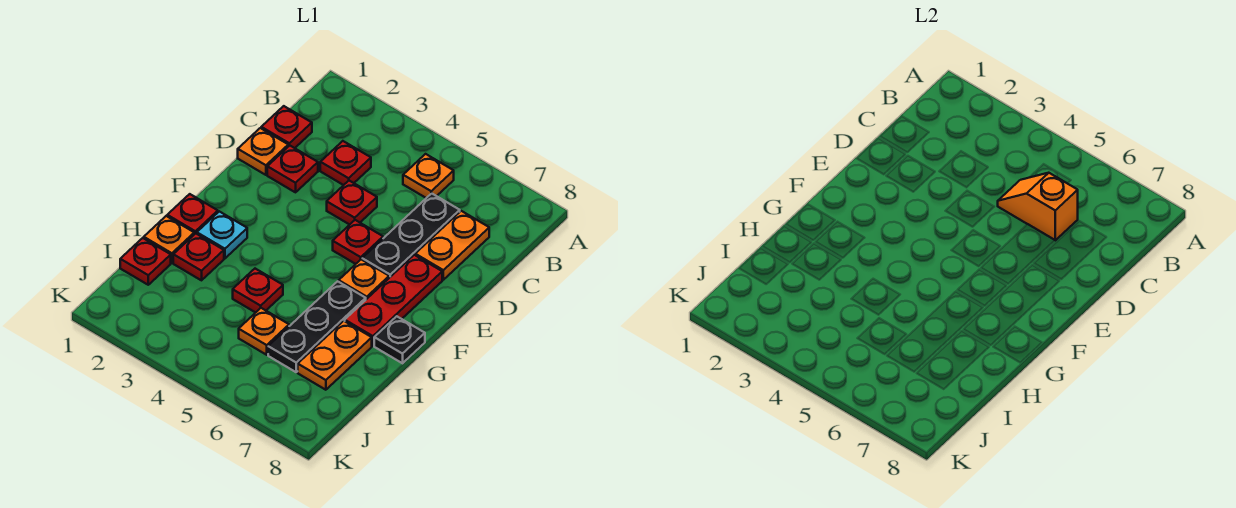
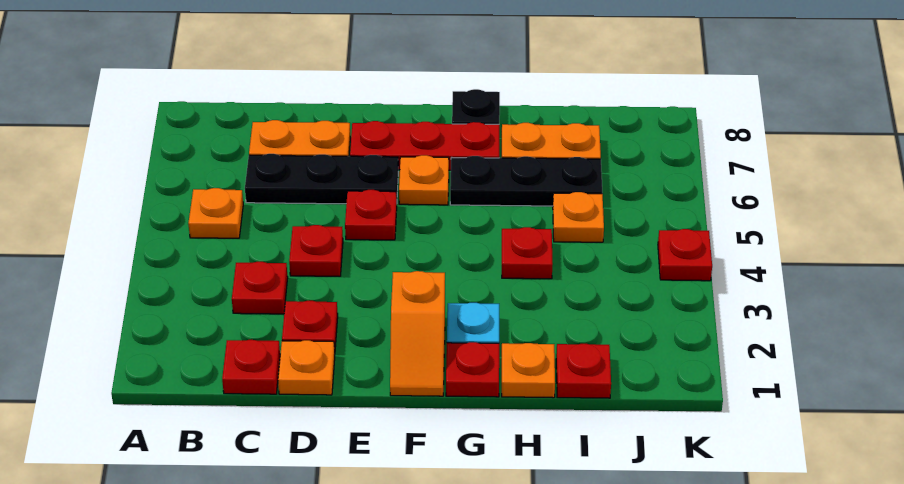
orange slope C5:C6 level 2 top 6 -> orange slope F1:F2 level 1 top 2
red plate H2 level 1 -> red plate K4 level 1

